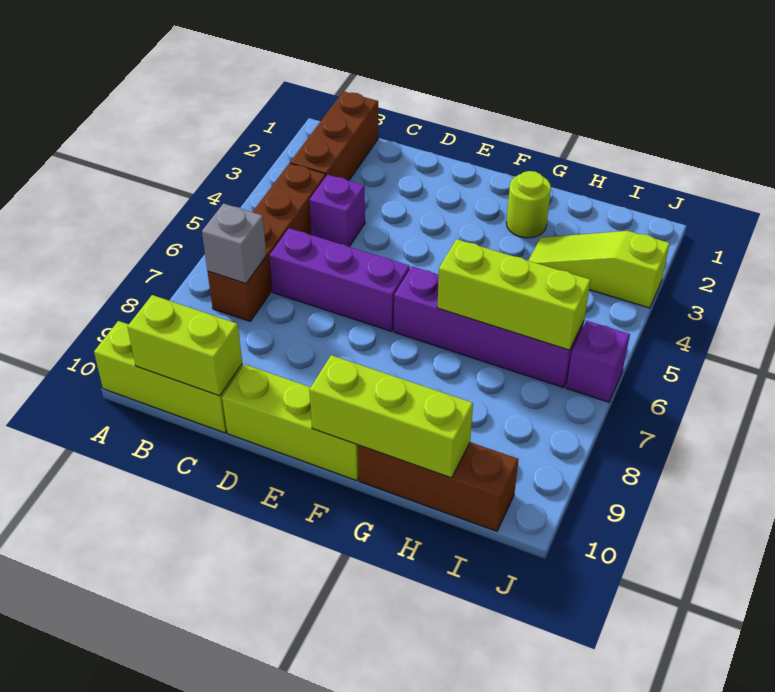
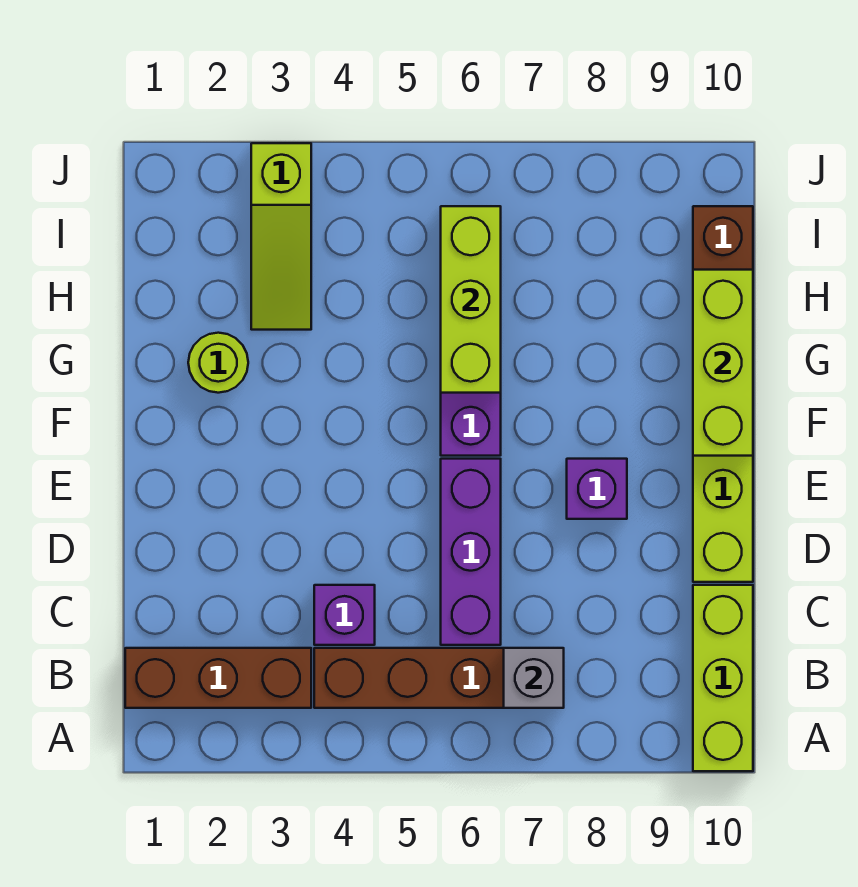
lime brick B10:C10 level 2 -> none
purple brick J6 level 1 -> purple brick E8 level 1

